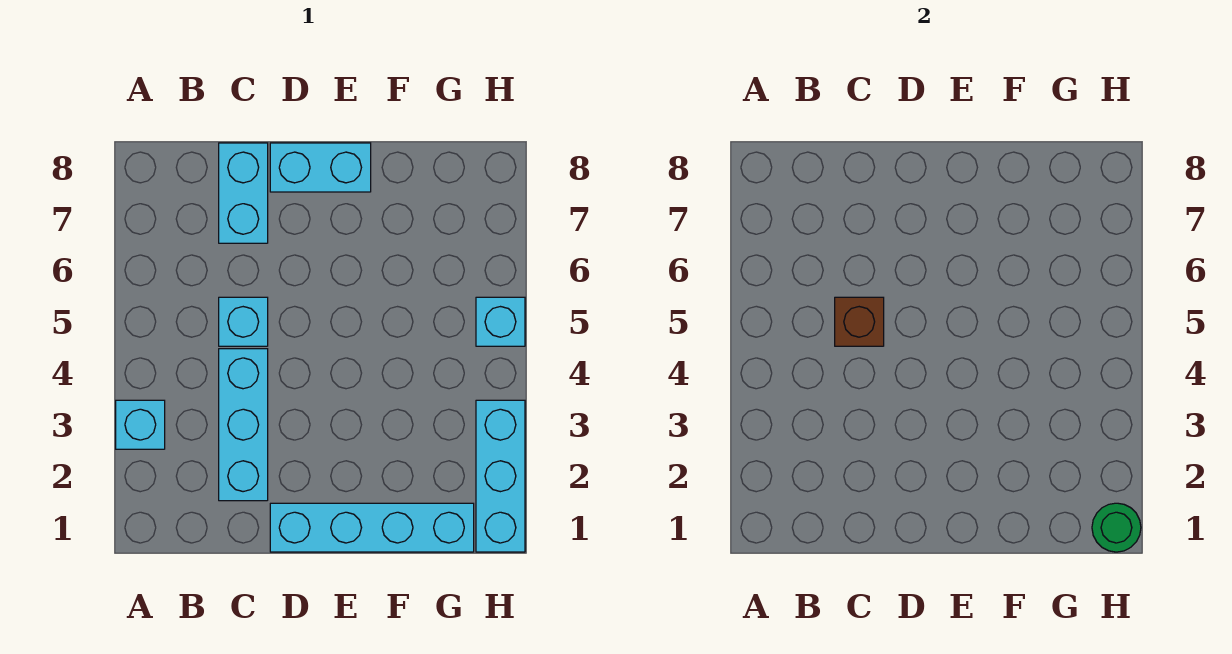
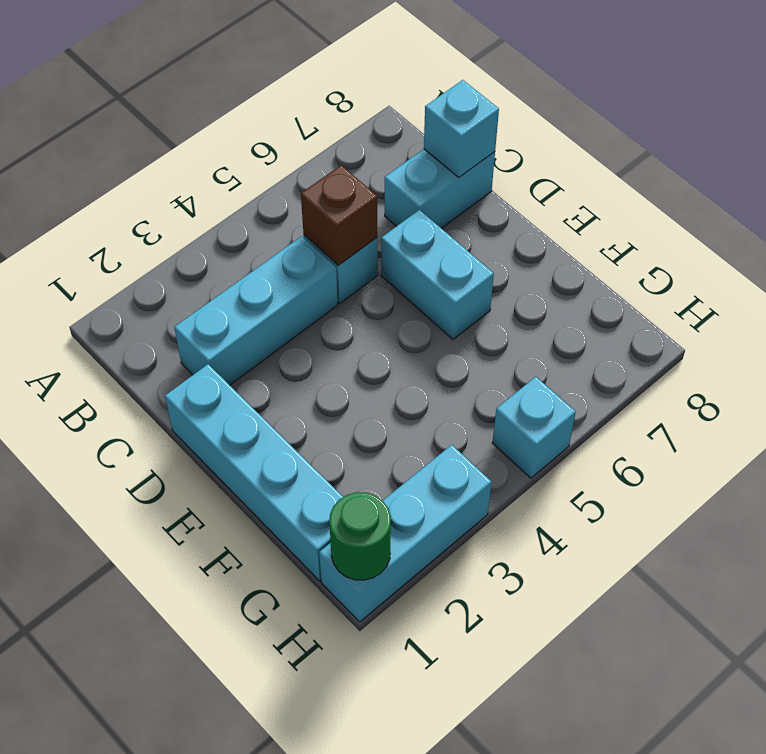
cyan brick A3 level 1 -> cyan brick C8 level 2
cyan brick D8:E8 level 1 -> cyan brick D6:E6 level 1

